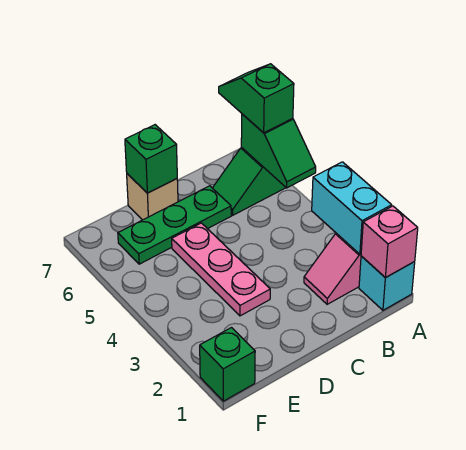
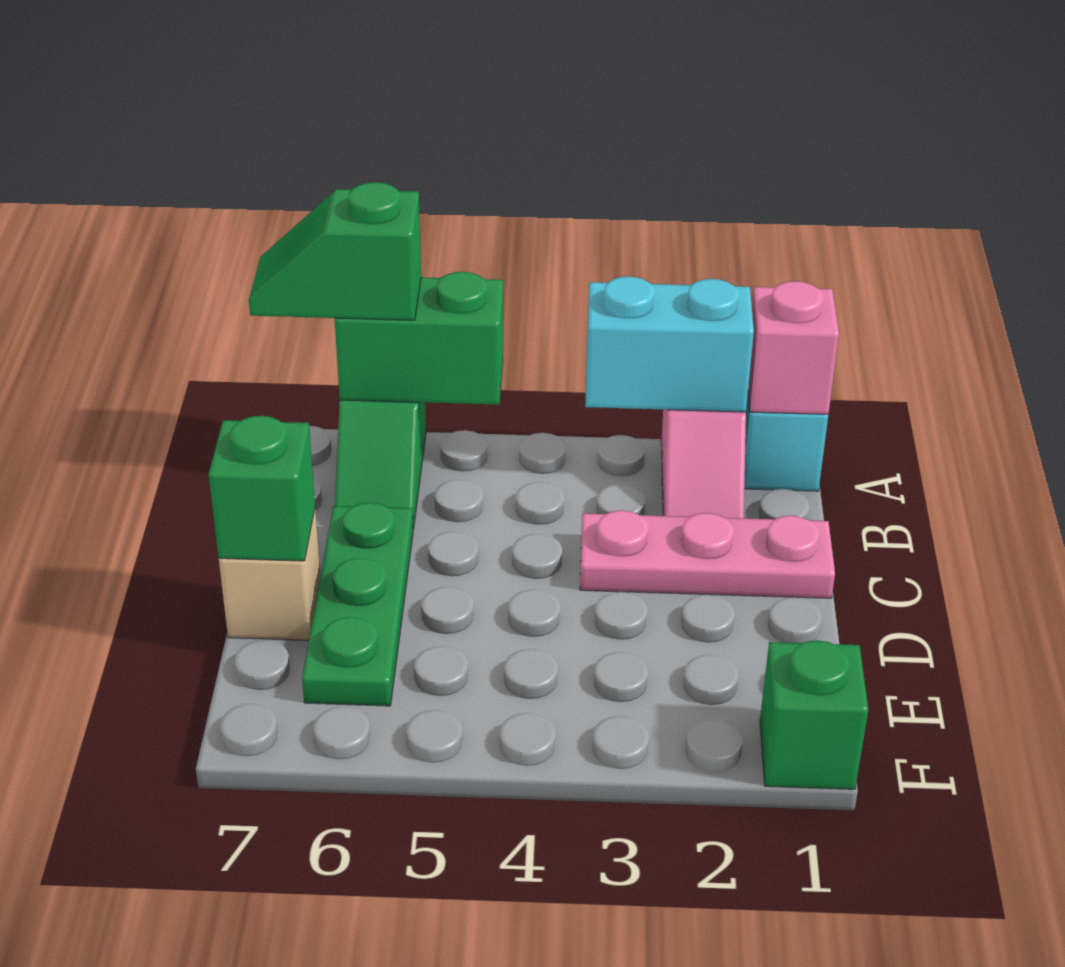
green slope A5:A6 level 2 top 6 -> green brick A5:A6 level 2
pink plate D3:D5 level 1 -> pink plate C1:C3 level 1

